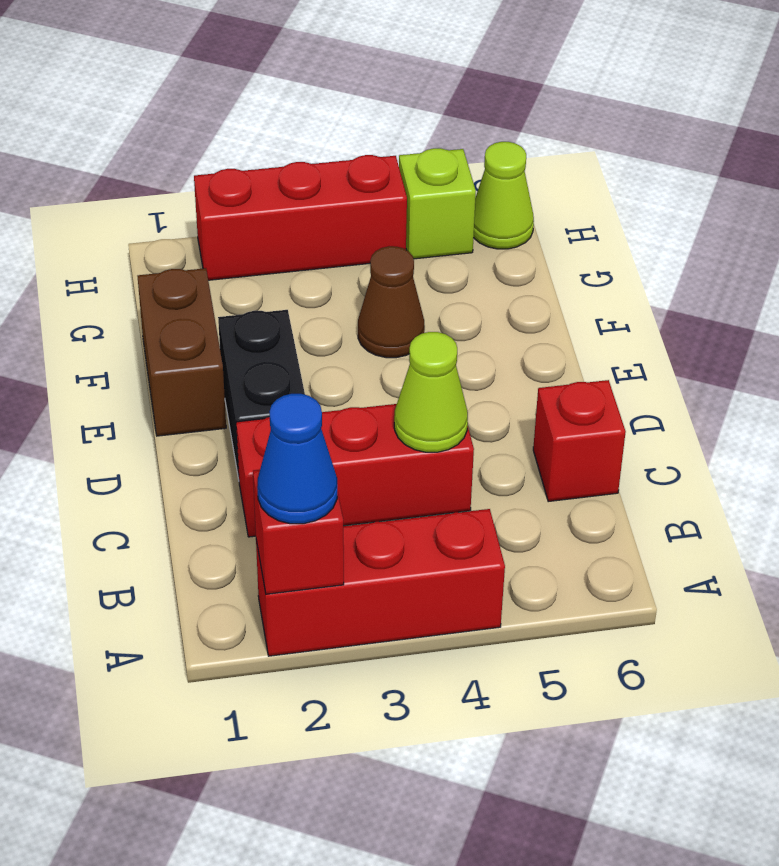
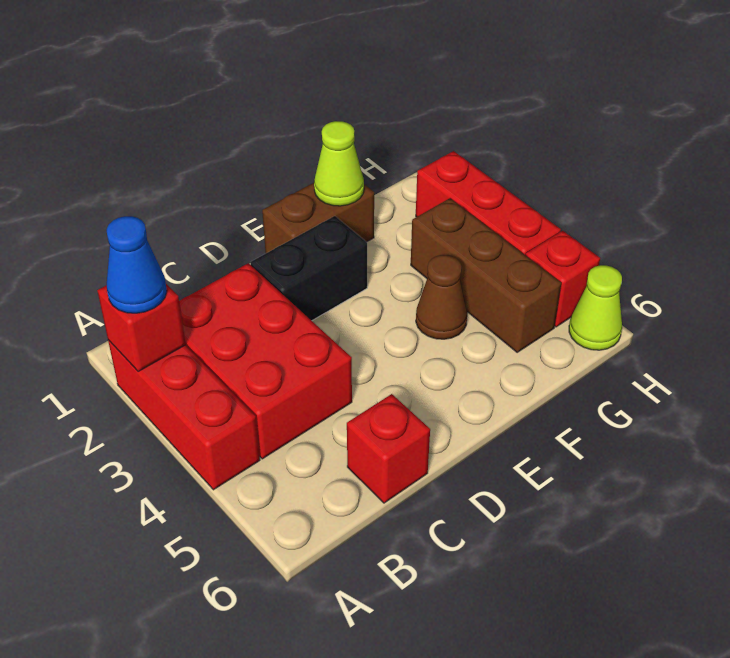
red brick C2:C4 level 1 -> red brick B2:C4 level 1
lime cone C4 level 2 -> lime cone F1 level 2
none -> brown brick G3:G5 level 1
lime brick H5 level 1 -> red brick H5 level 1

